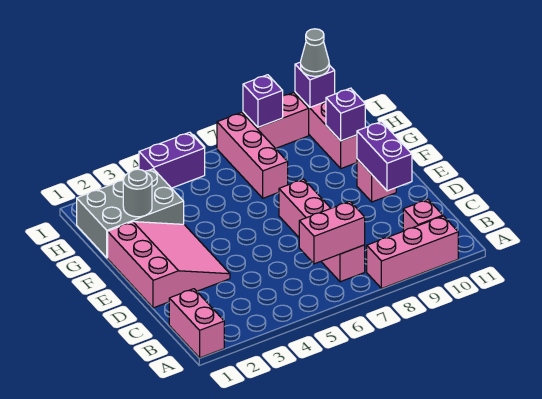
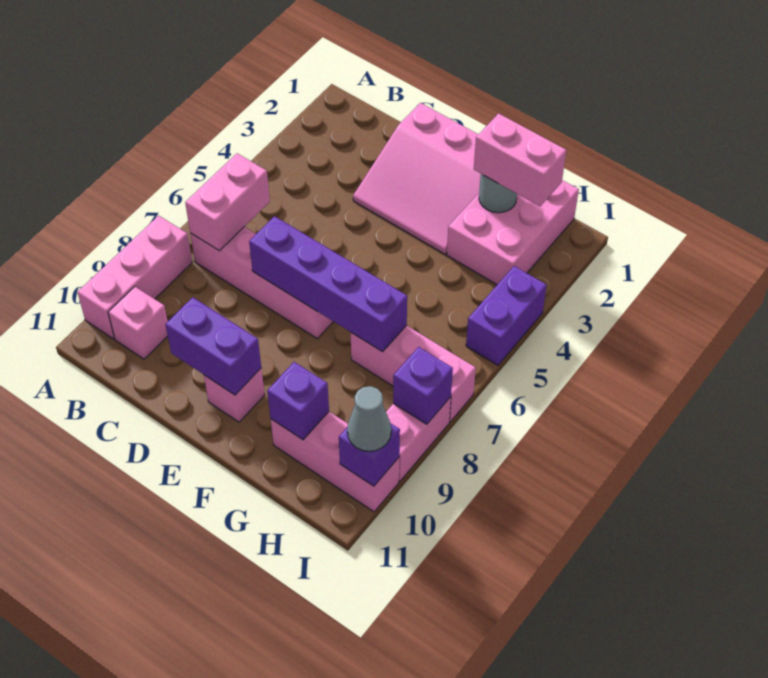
pink brick A1:B1 level 1 -> pink brick G2:H2 level 3
none -> purple brick D7:G7 level 2
grey brick G1:H3 level 1 -> pink brick G1:H3 level 1

